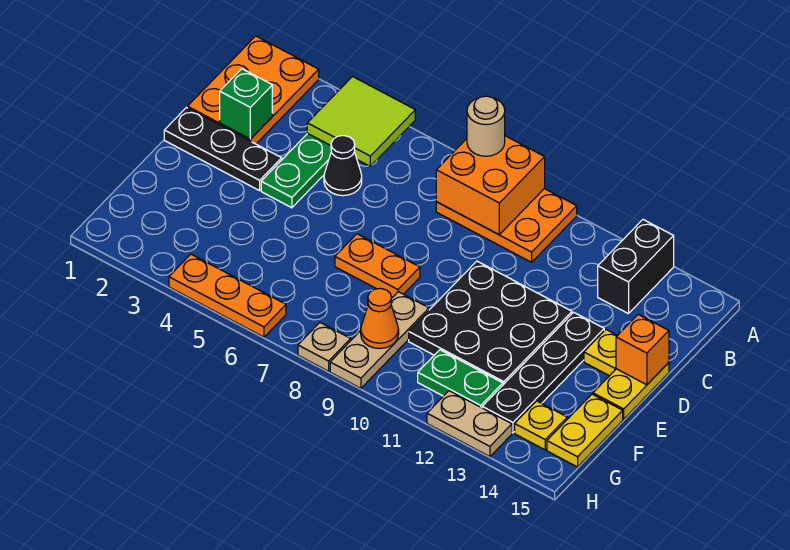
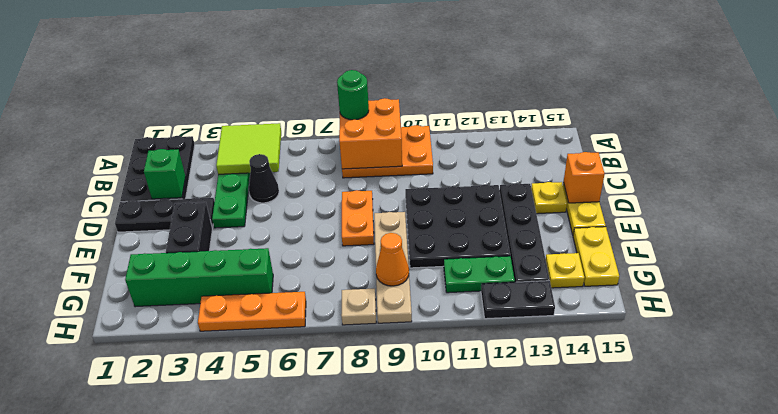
orange plate A1:C2 level 1 -> black plate A1:C2 level 1
tan round brick A8 level 3 -> green round brick A8 level 3
black brick A13:B13 level 1 -> black brick E3:F3 level 1
orange plate E7:E8 level 1 -> orange plate D8:E8 level 1
tan plate F9:H9 level 1 -> tan plate E9:H9 level 1
none -> green brick G2:G5 level 1
tan plate H12:H13 level 1 -> black plate H12:H13 level 1

